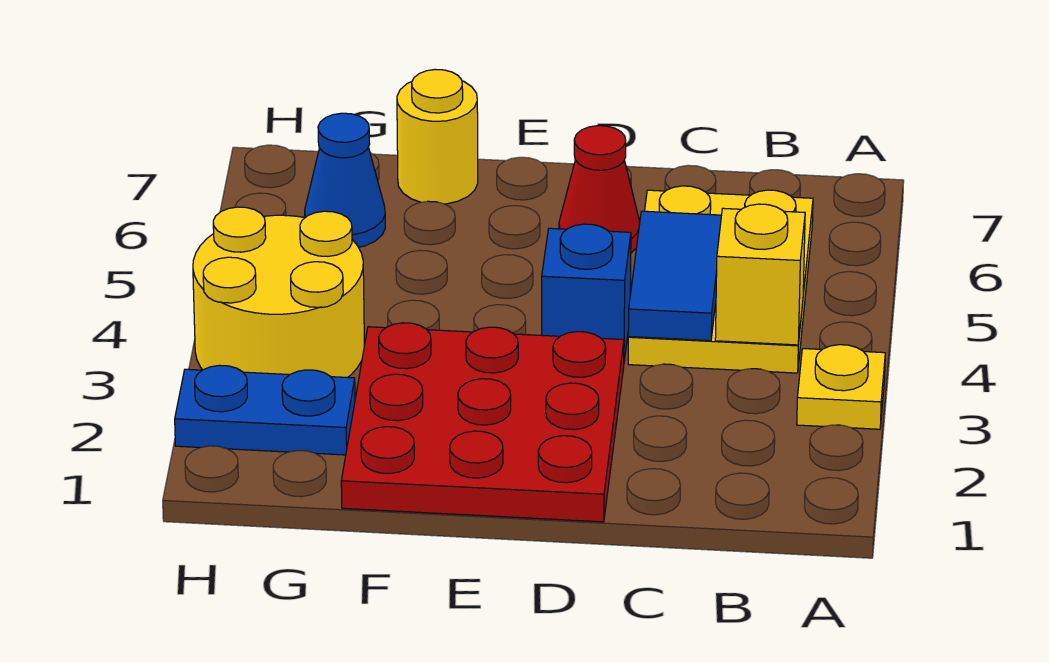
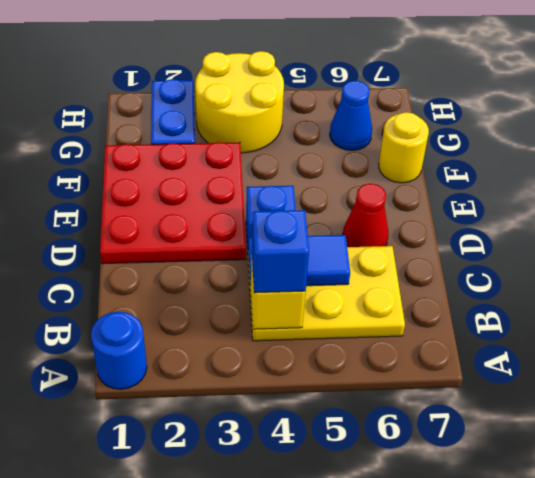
none -> blue round brick A1 level 1
yellow plate A3 level 1 -> none
none -> blue brick B4 level 3

